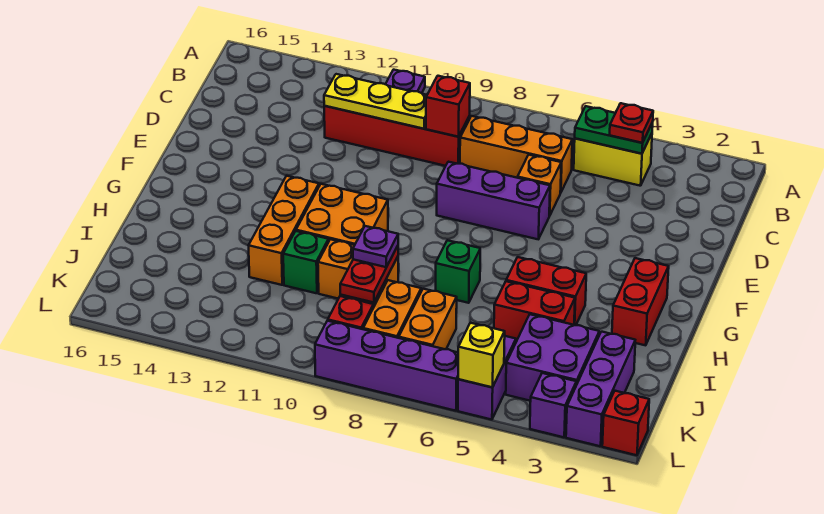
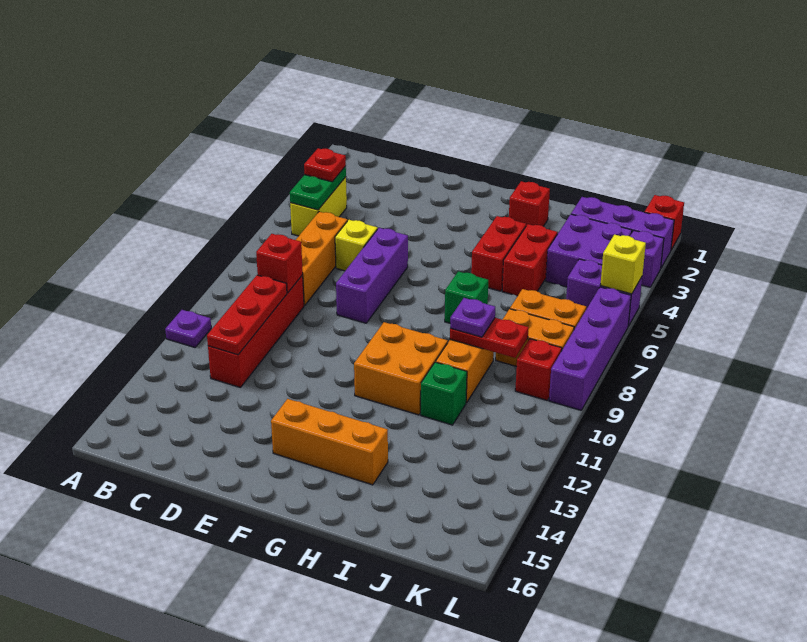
yellow plate C10:C12 level 2 -> red plate C10:C12 level 2
orange brick D6 level 1 -> yellow brick D6 level 1
red brick G2:H2 level 1 -> red brick H2 level 1
orange brick G12:I12 level 1 -> orange brick F14:H14 level 1

